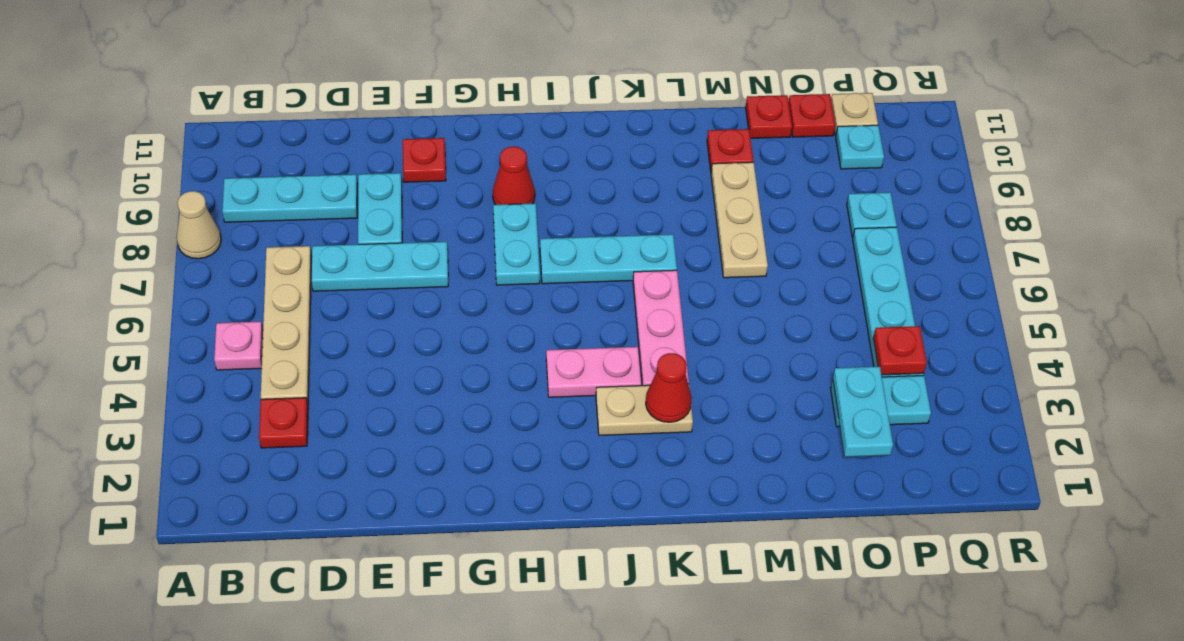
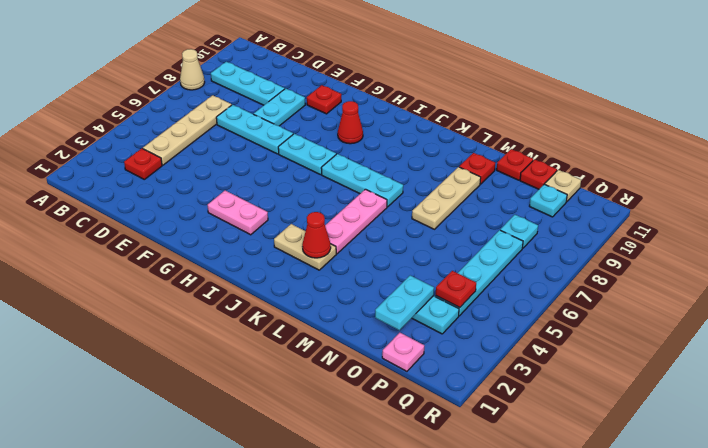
pink plate B5 level 1 -> pink plate P1 level 1
cyan plate H7:H8 level 1 -> cyan plate G7:H7 level 1
pink plate I4:J4 level 1 -> pink plate G3:H3 level 1

